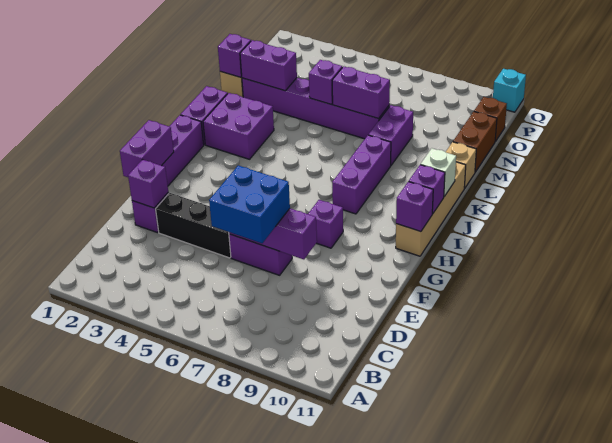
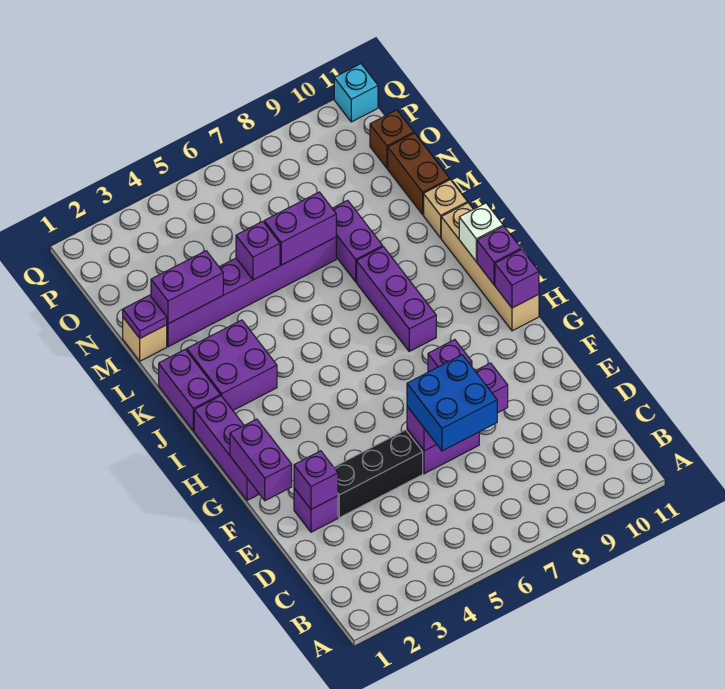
purple brick M1 level 2 -> purple plate M1 level 2

